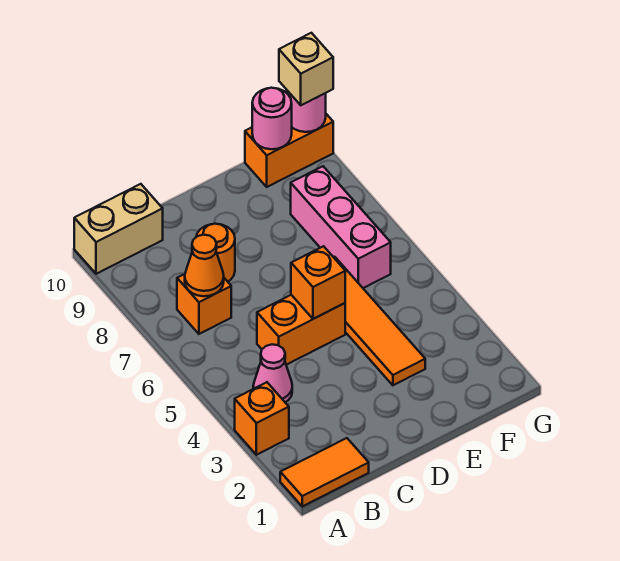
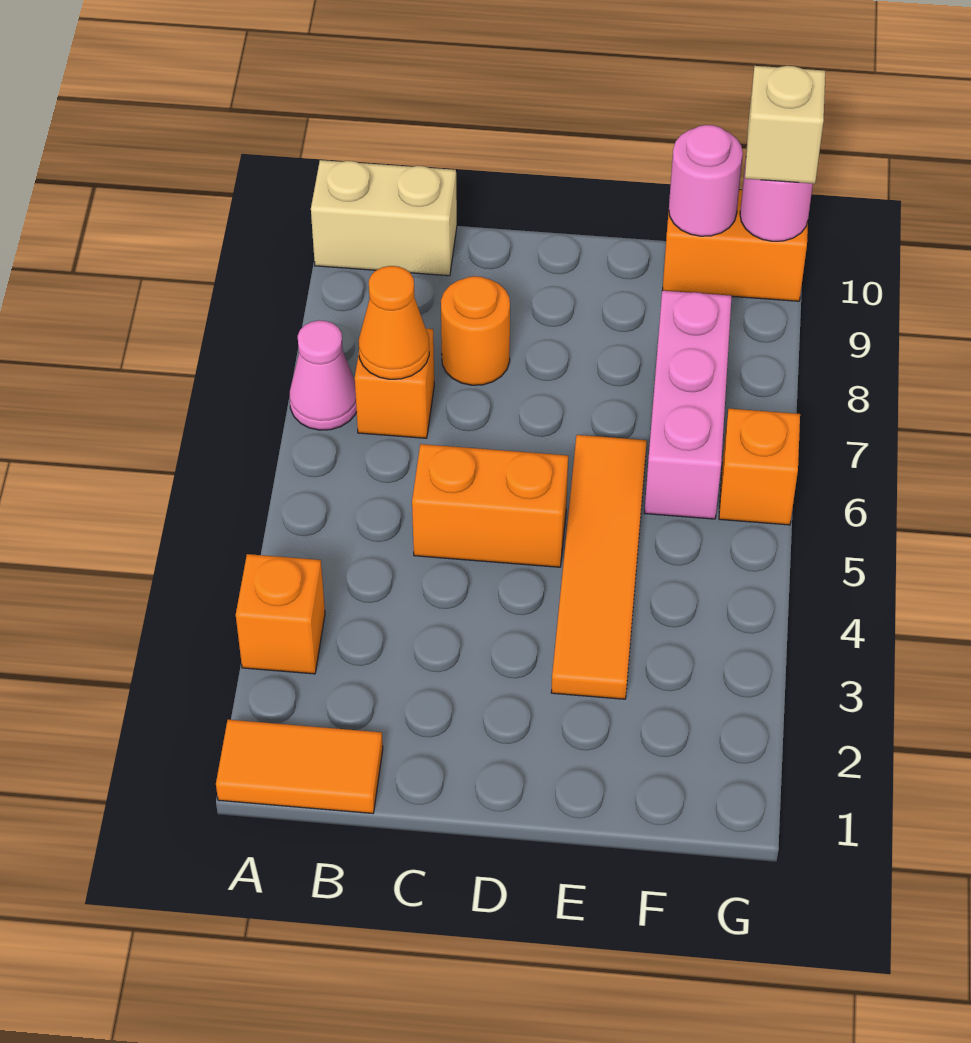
pink cone B4 level 1 -> pink cone A7 level 1
orange brick D5 level 2 -> orange brick G6 level 1

